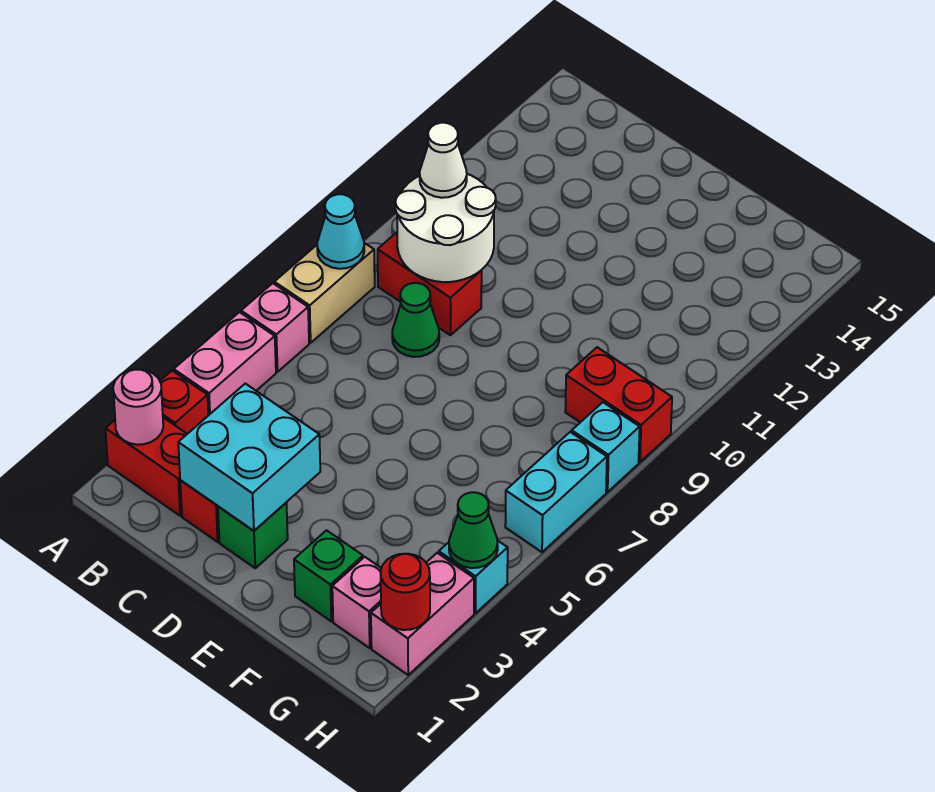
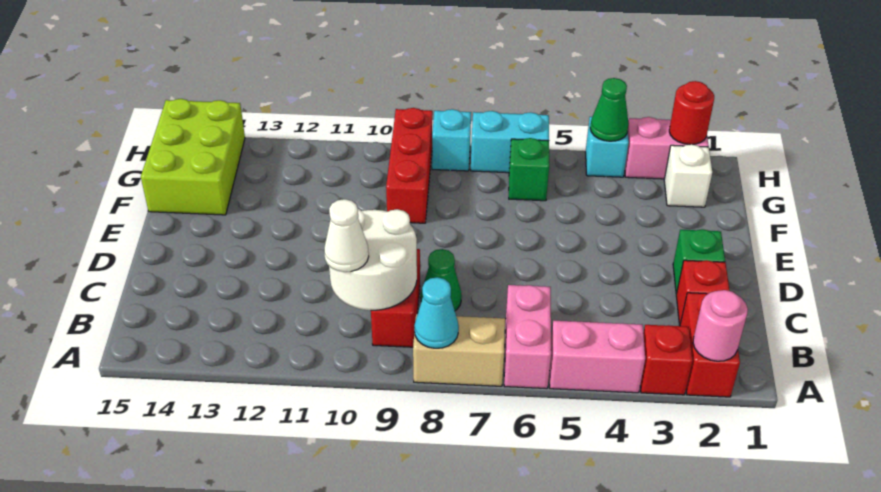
pink brick A6 level 1 -> pink brick A6:B6 level 1
cyan brick C2:D3 level 2 -> none
green brick F2 level 1 -> green brick G6 level 1
none -> lime brick F14:H15 level 1
pink brick G2 level 1 -> white brick G2 level 1
red brick G9:H9 level 1 -> red brick F9:H9 level 1

